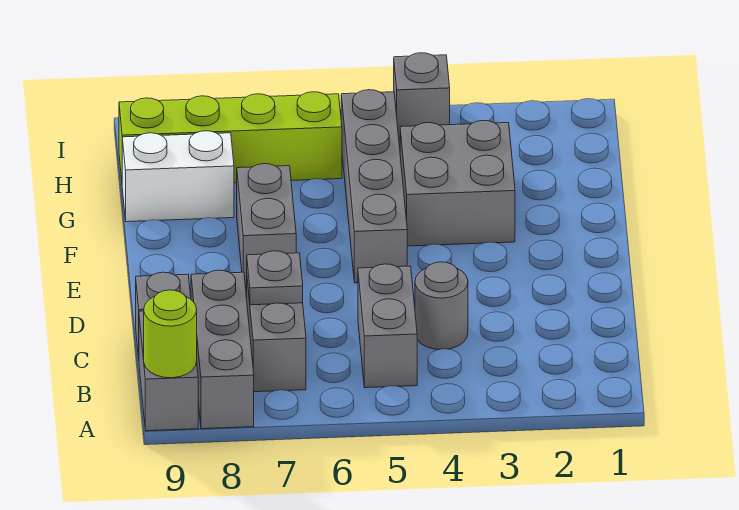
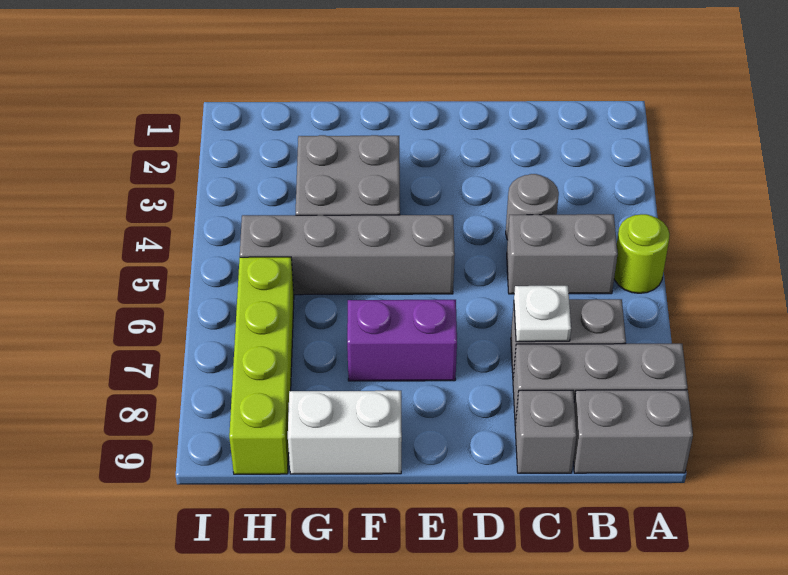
lime round brick A9 level 2 -> lime round brick A5 level 1
grey plate C7 level 2 -> white plate C7 level 2
grey brick E7:F7 level 1 -> purple brick E7:F7 level 1
white brick G8:G9 level 1 -> white brick F9:G9 level 1
grey brick I4 level 1 -> none

